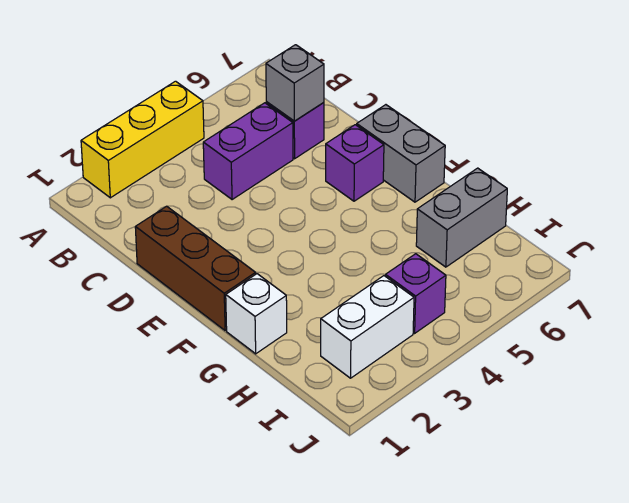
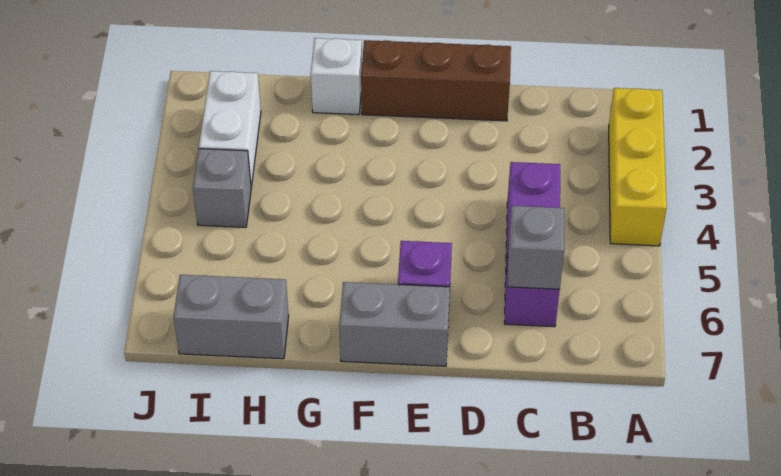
grey brick H6:H7 level 1 -> grey brick H7:I7 level 1
purple brick I4 level 1 -> grey brick I4 level 1

